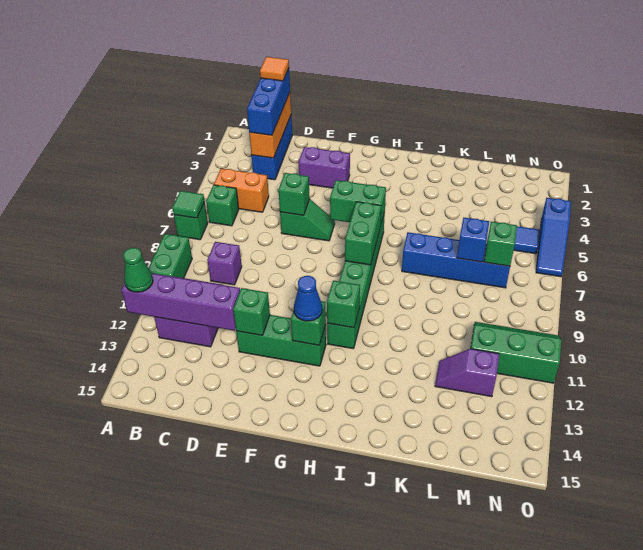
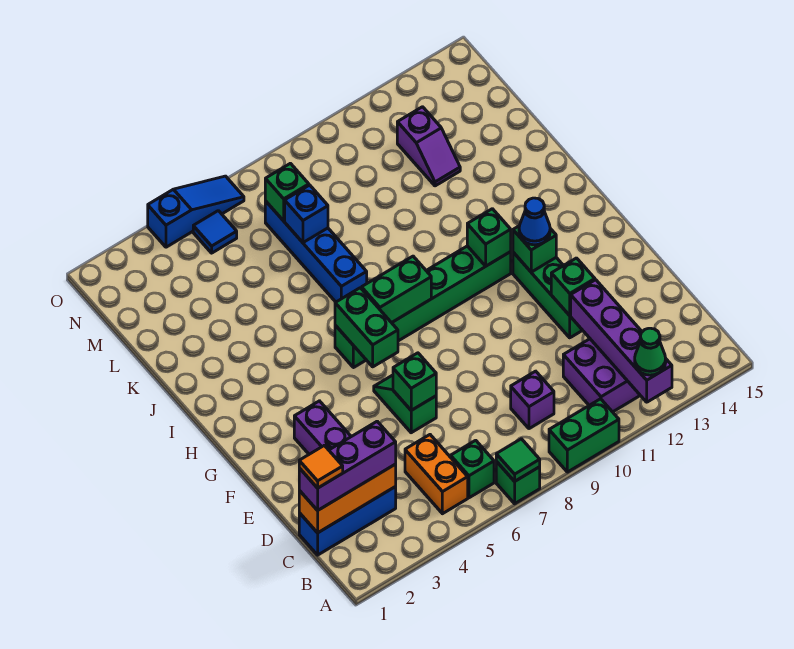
blue brick C1:C3 level 3 -> purple brick C1:C3 level 3
green slope M10:O11 level 1 top 11 -> none

